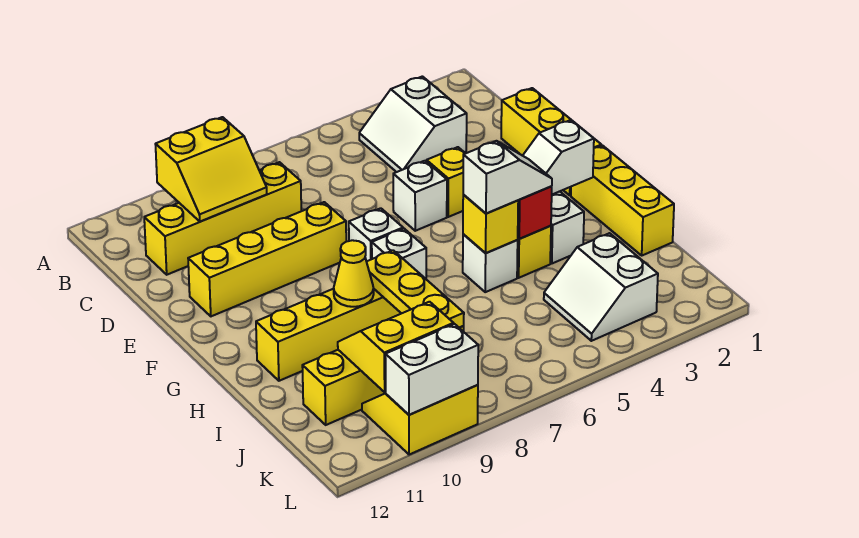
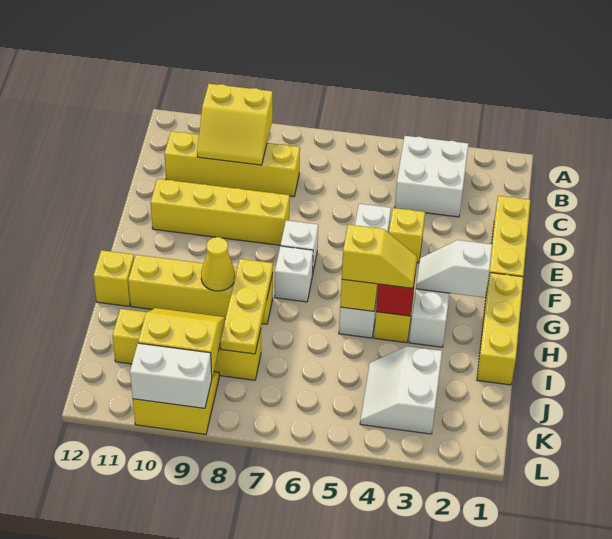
white slope B3:C4 level 1 top 3 -> white brick B3:C4 level 1
white slope H4:H5 level 3 top 5 -> yellow slope H4:H5 level 3 top 5
none -> yellow brick H12 level 1

